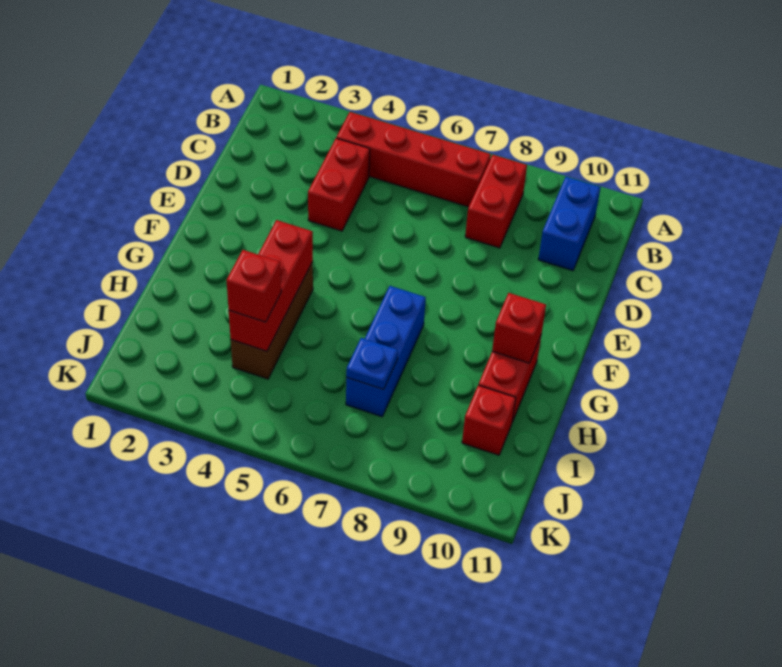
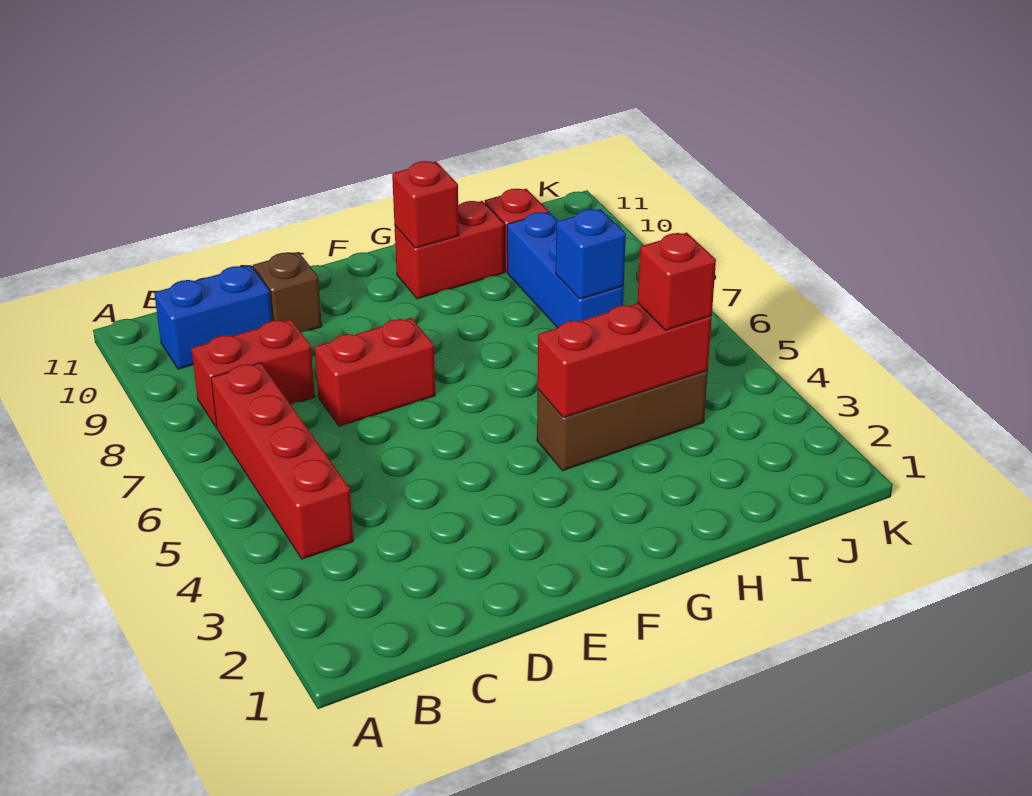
red brick C4:D4 level 1 -> red brick D7:E7 level 1
none -> brown brick D10 level 1
blue brick G7:I7 level 1 -> blue brick I7:I9 level 1
blue plate I7 level 2 -> blue brick I7 level 2

